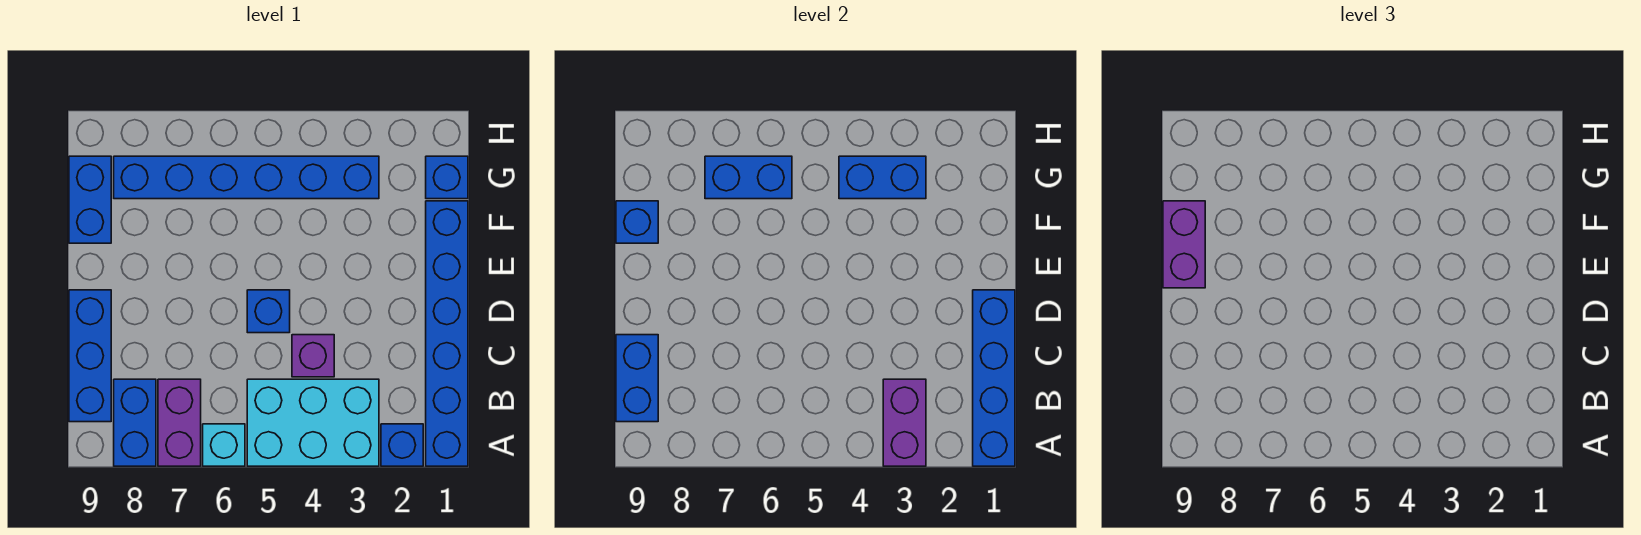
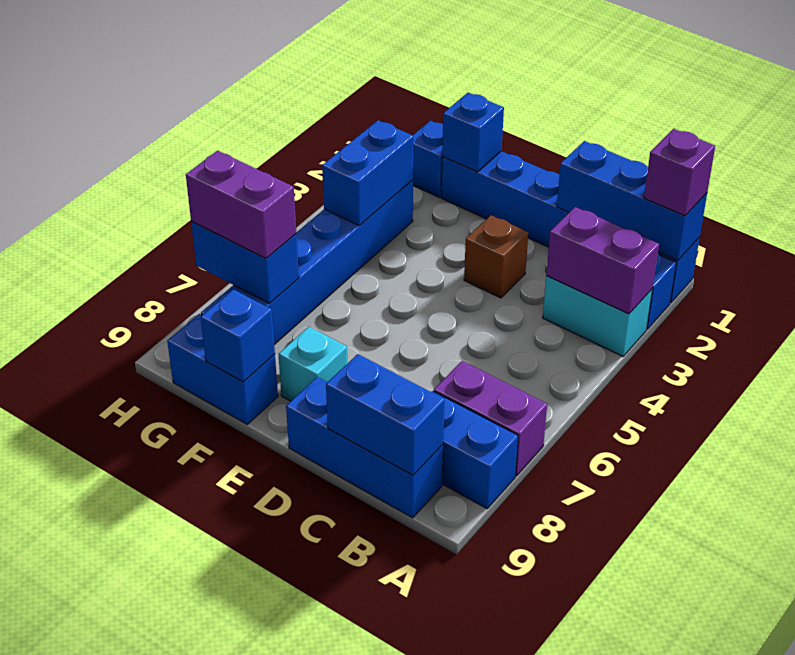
blue brick A1:D1 level 2 -> blue brick A1:C1 level 2
cyan brick A3:B5 level 1 -> cyan brick A3:B3 level 1
cyan brick A6 level 1 -> cyan brick E8 level 1
purple brick C4 level 1 -> purple brick A1 level 3
none -> brown brick D3 level 1
blue brick D5 level 1 -> blue brick F1 level 2
purple brick E9:F9 level 3 -> purple brick G7:H7 level 3
blue brick G6:G7 level 2 -> blue brick G7:H7 level 2

